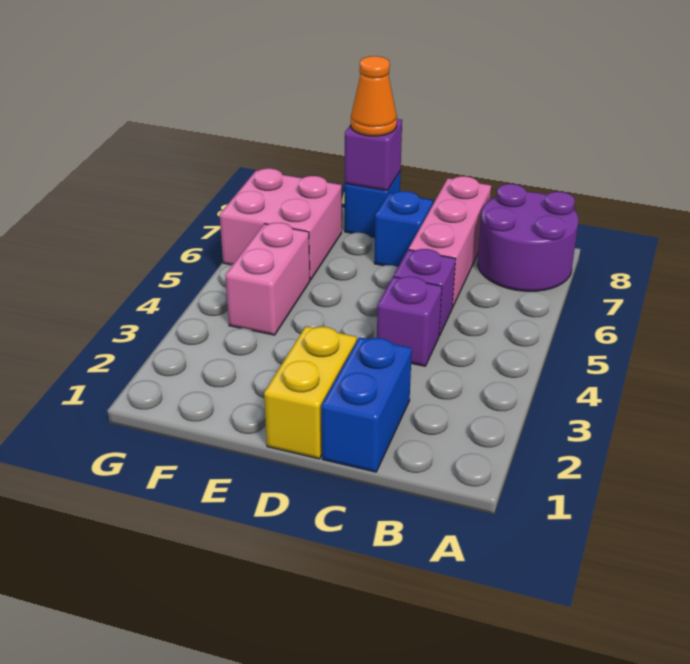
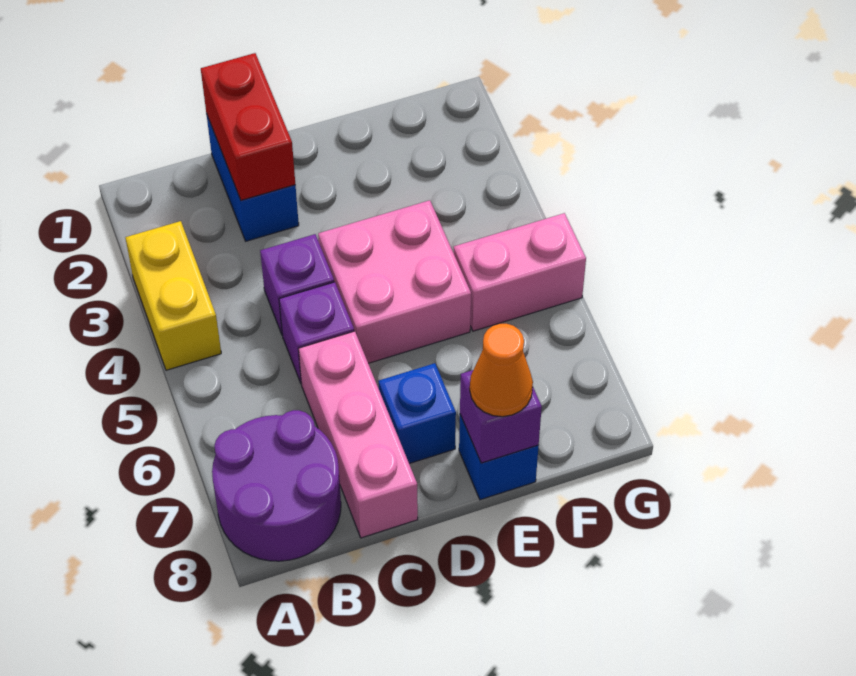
none -> red brick C1:C2 level 2
yellow brick D1:D2 level 1 -> yellow brick A3:A4 level 1
pink brick F4:F5 level 1 -> pink brick F5:G5 level 1
pink brick F6:G7 level 1 -> pink brick D4:E5 level 1

